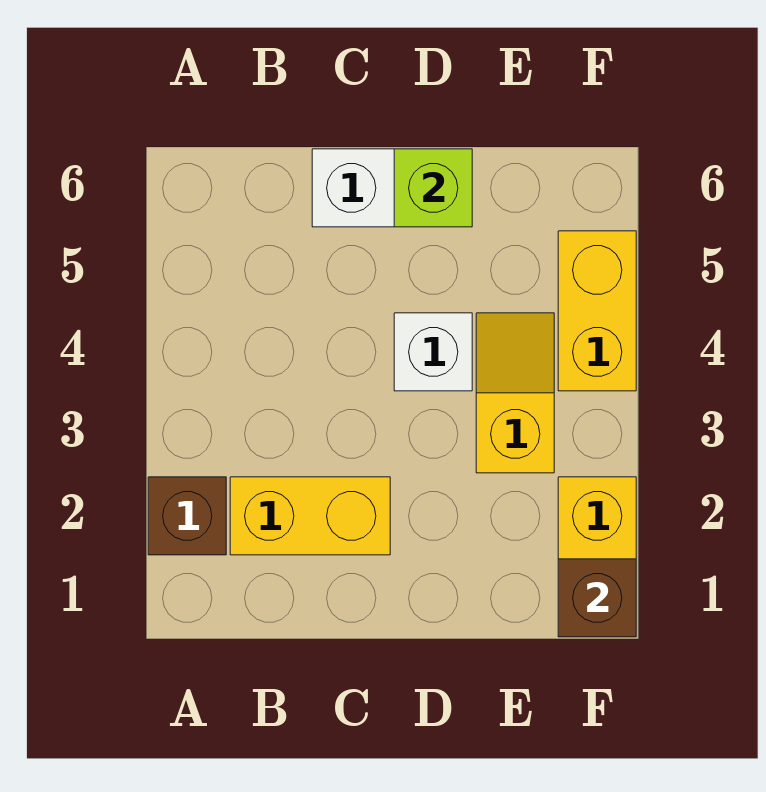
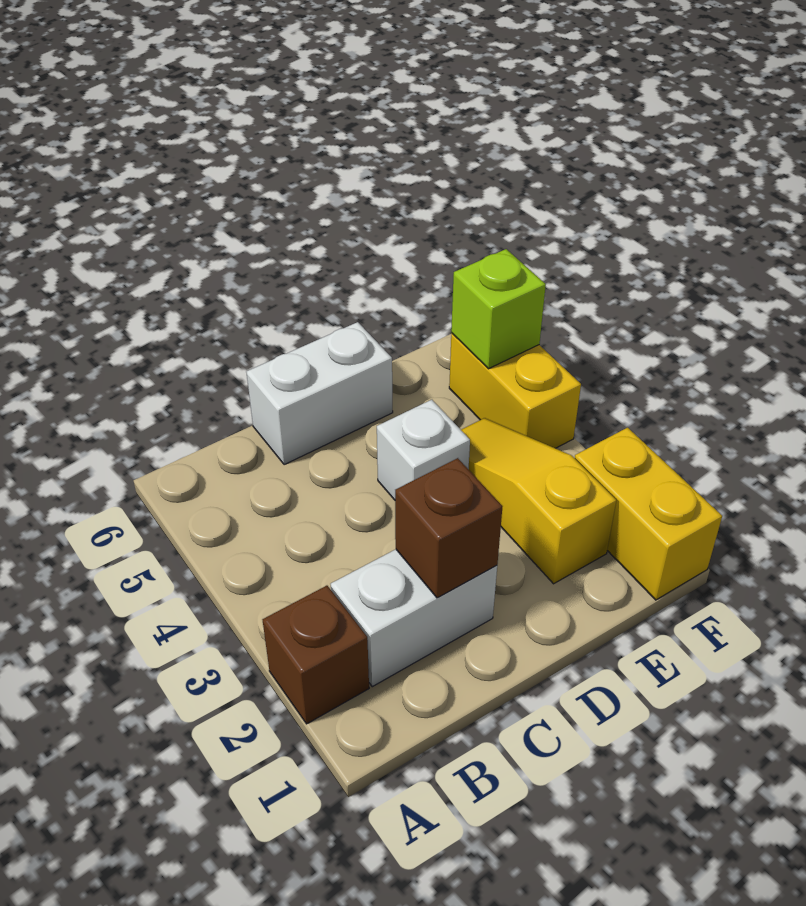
yellow brick B2:C2 level 1 -> white brick B2:C2 level 1
lime brick D6 level 2 -> lime brick F5 level 2
yellow slope E3:E4 level 1 top 3 -> yellow slope E2:E4 level 1 top 2
brown brick F1 level 2 -> brown brick C2 level 2

